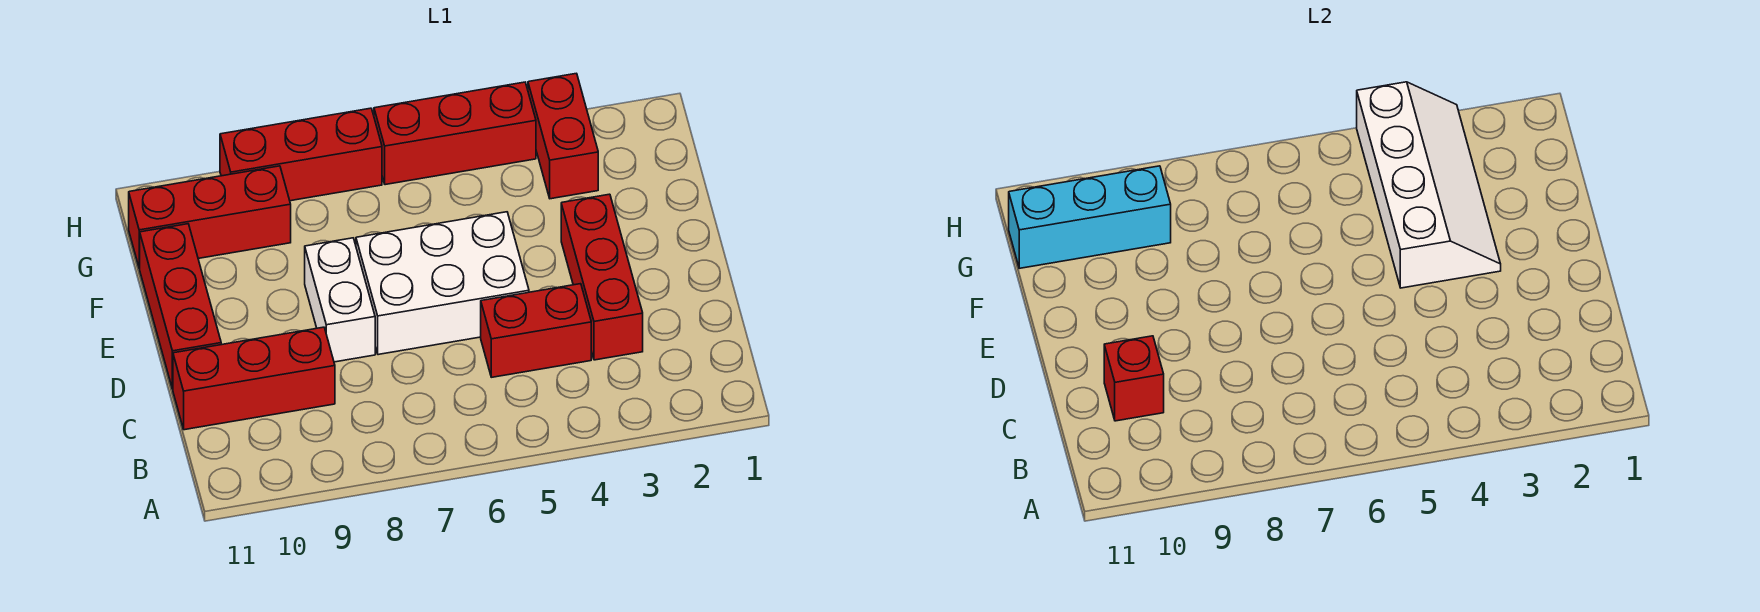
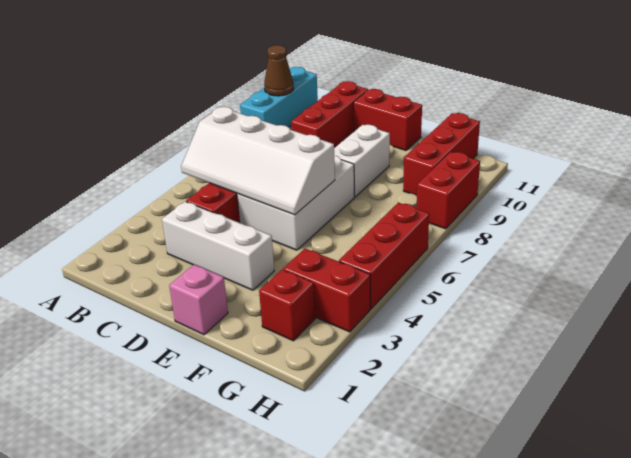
none -> brown cone A10 level 2
red brick C3:E3 level 1 -> white brick C3:E3 level 1
red brick C10 level 2 -> red brick G2 level 1
white brick D8:E8 level 1 -> white brick E8:E9 level 1
red brick D11:F11 level 1 -> red brick D11:E11 level 1
none -> pink brick E1 level 1
white slope E3:H4 level 2 top 4 -> white slope B5:E6 level 2 top 6
cyan brick G9:G11 level 2 -> cyan brick A9:A11 level 1
red brick H7:H9 level 1 -> red brick H8:H9 level 1

